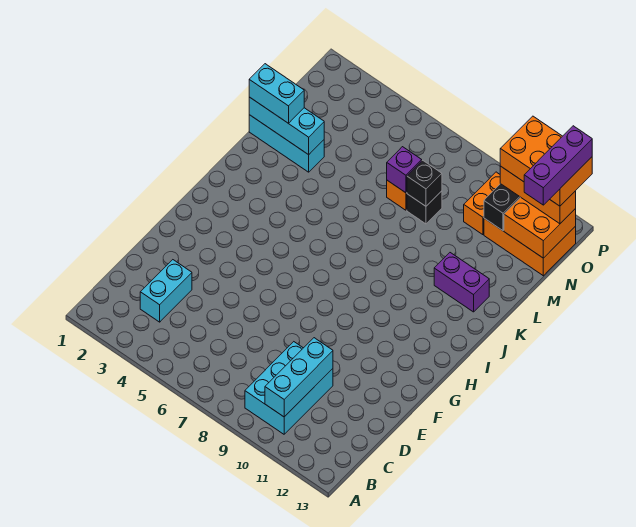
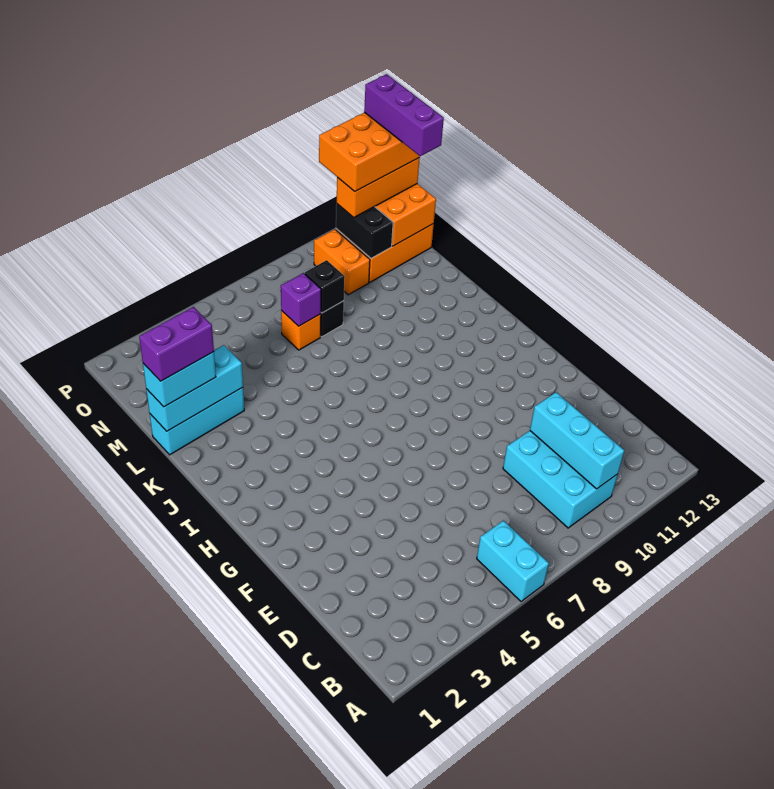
cyan brick C3:D3 level 1 -> cyan brick A6:B6 level 1
purple brick K11:K12 level 1 -> purple brick L1:L2 level 4

